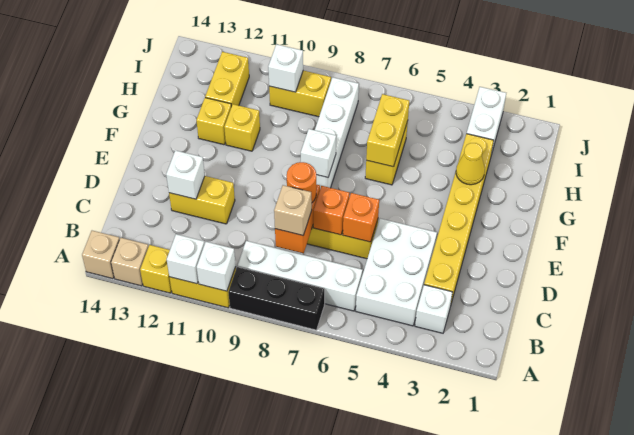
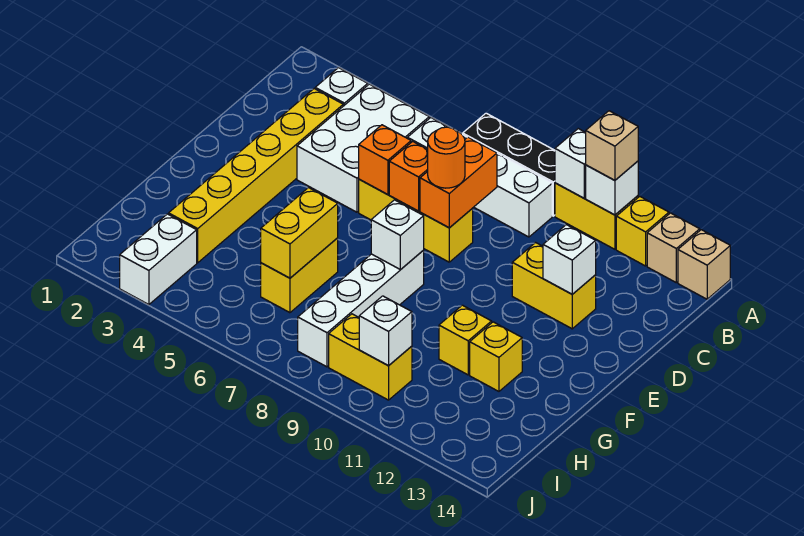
tan brick C8 level 3 -> tan brick A11 level 3
yellow cone G3 level 2 -> none
yellow brick H12:I12 level 1 -> none

